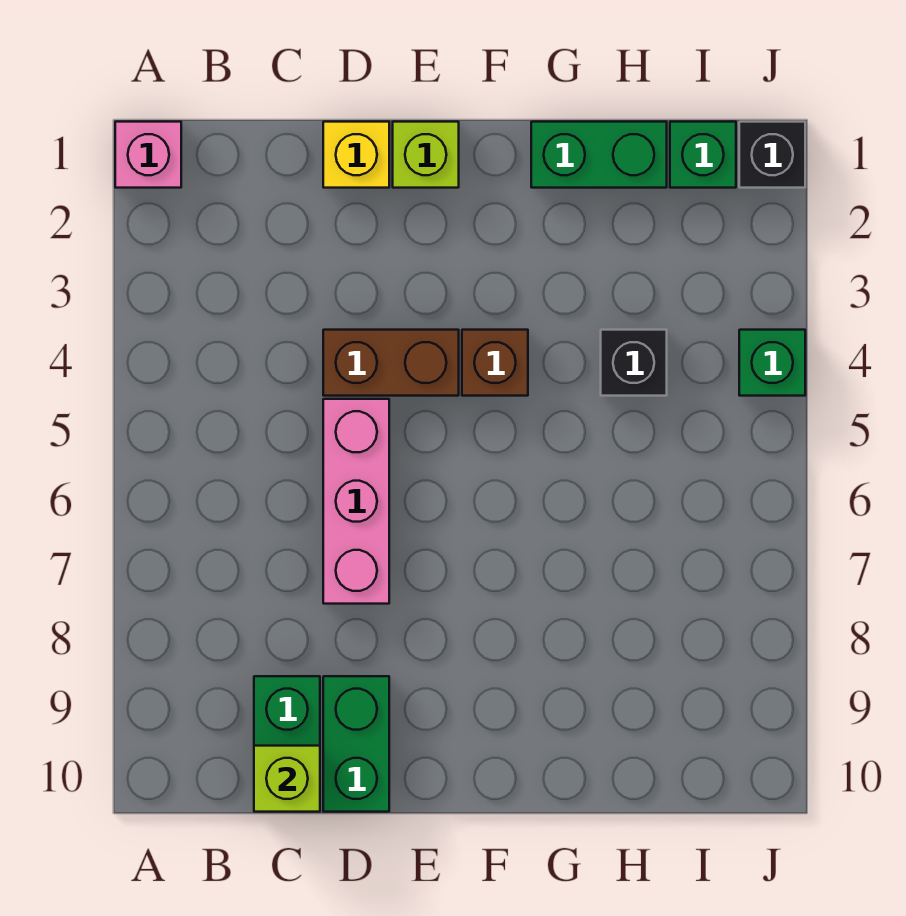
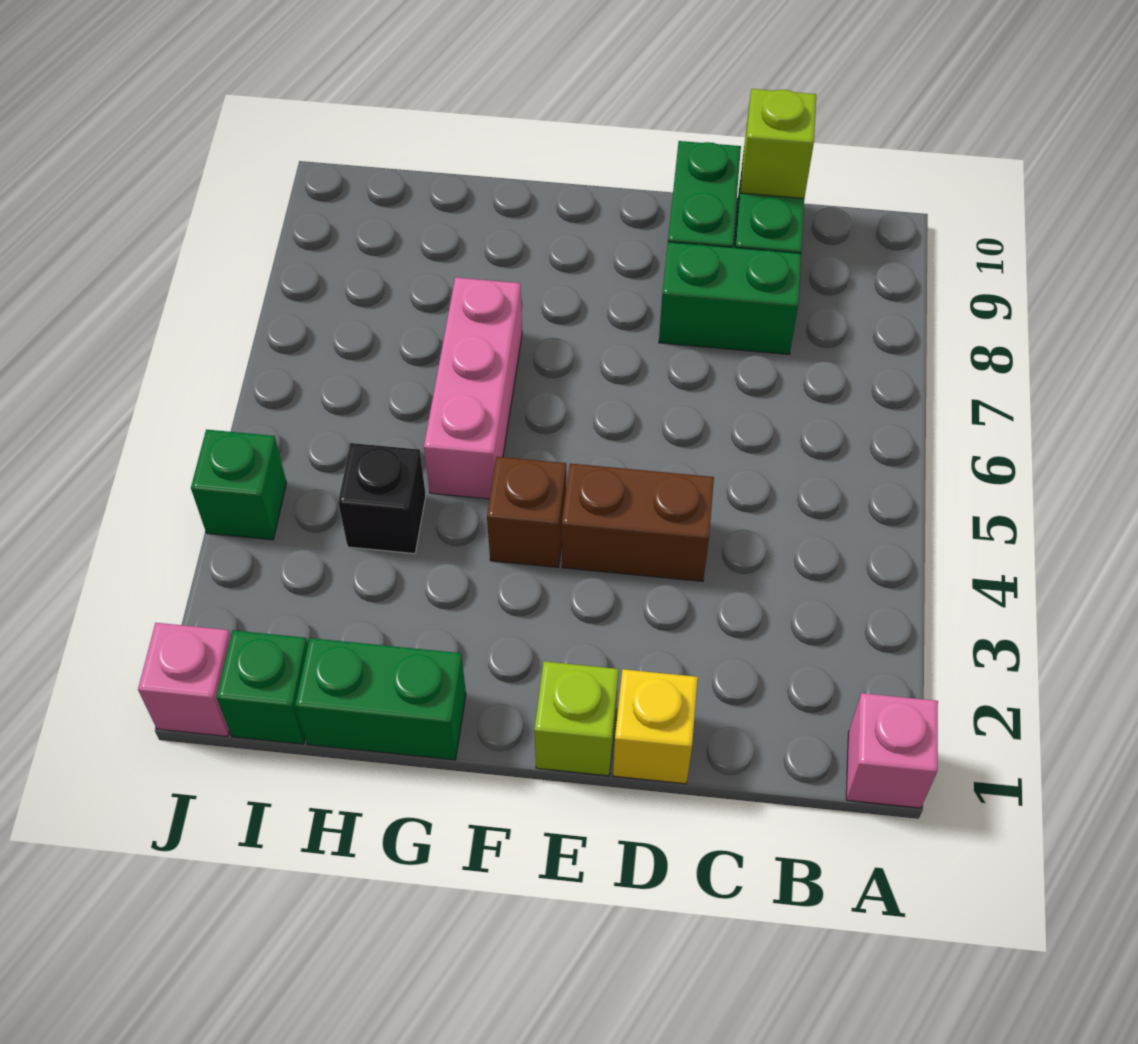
none -> green brick C8:D8 level 1
pink brick D5:D7 level 1 -> pink brick G5:G7 level 1
black brick J1 level 1 -> pink brick J1 level 1

